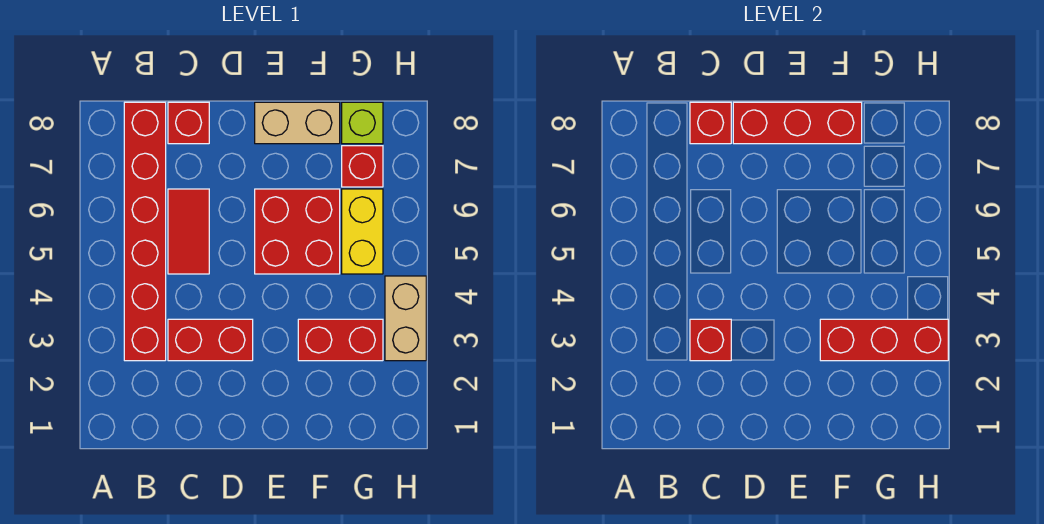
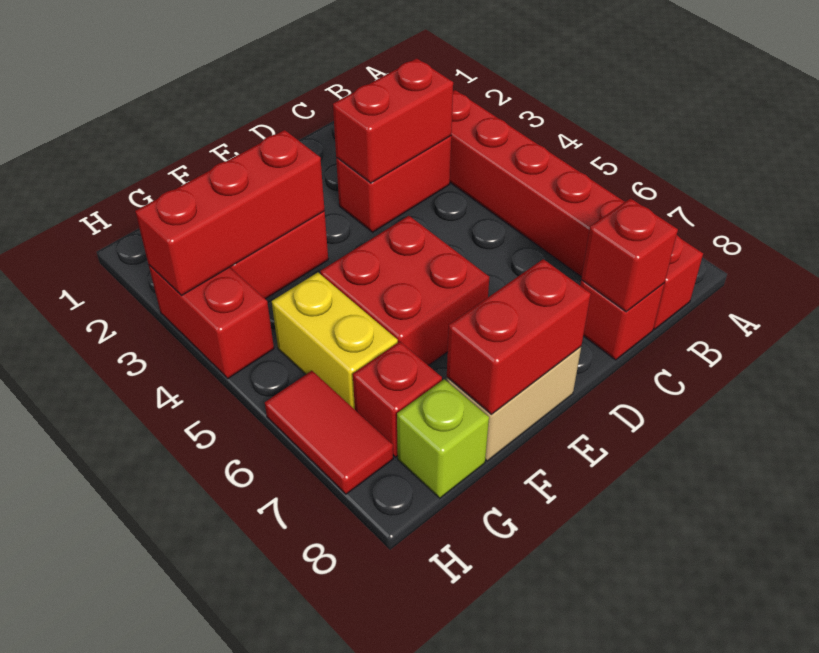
red brick C3 level 2 -> red brick C3:D3 level 2
red tile C5:C6 level 1 -> red tile H6:H7 level 1
red brick D8:F8 level 2 -> red brick E8:F8 level 2
tan brick H3:H4 level 1 -> red brick H3:H4 level 1

